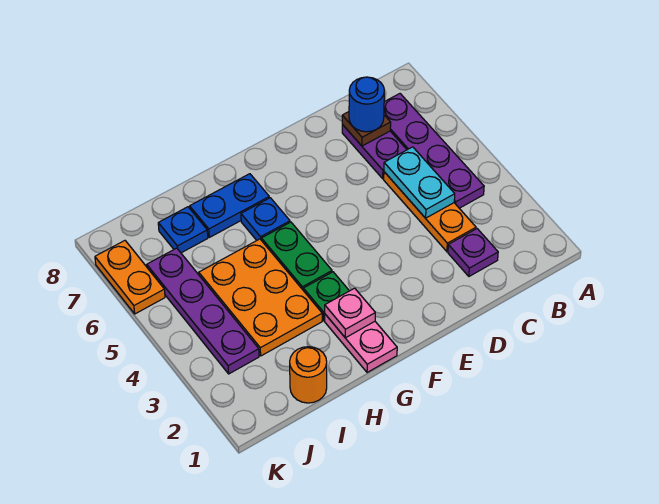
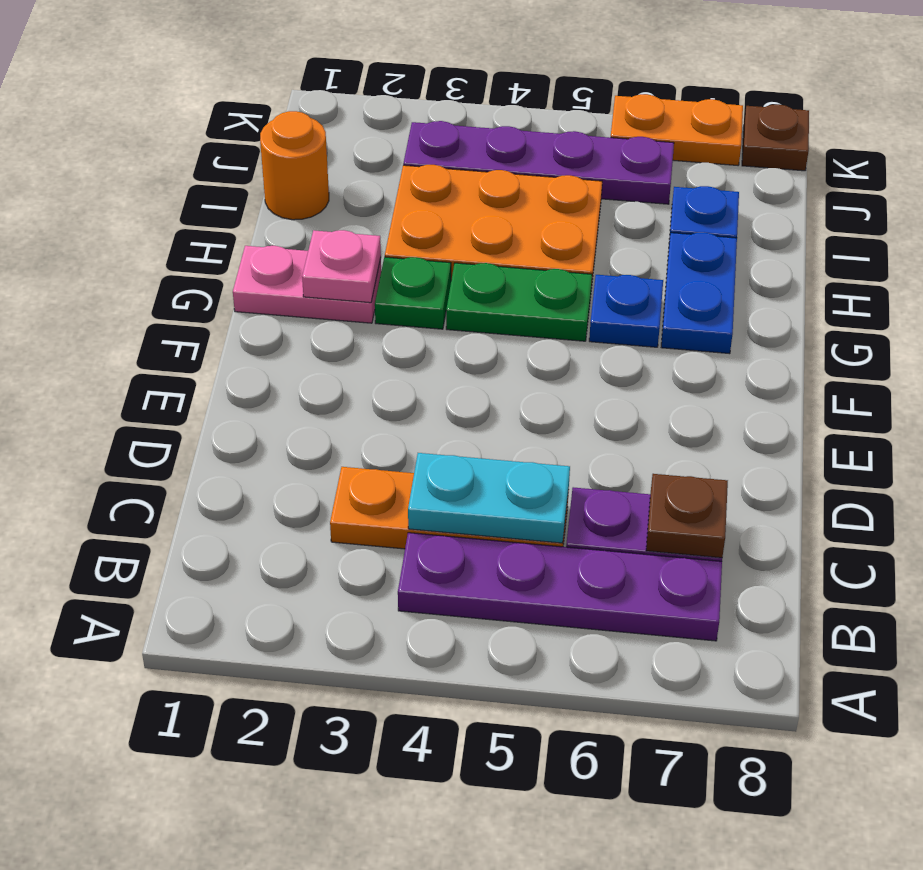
purple plate C2 level 1 -> none
blue round brick C7 level 3 -> none
none -> brown plate K8 level 1

